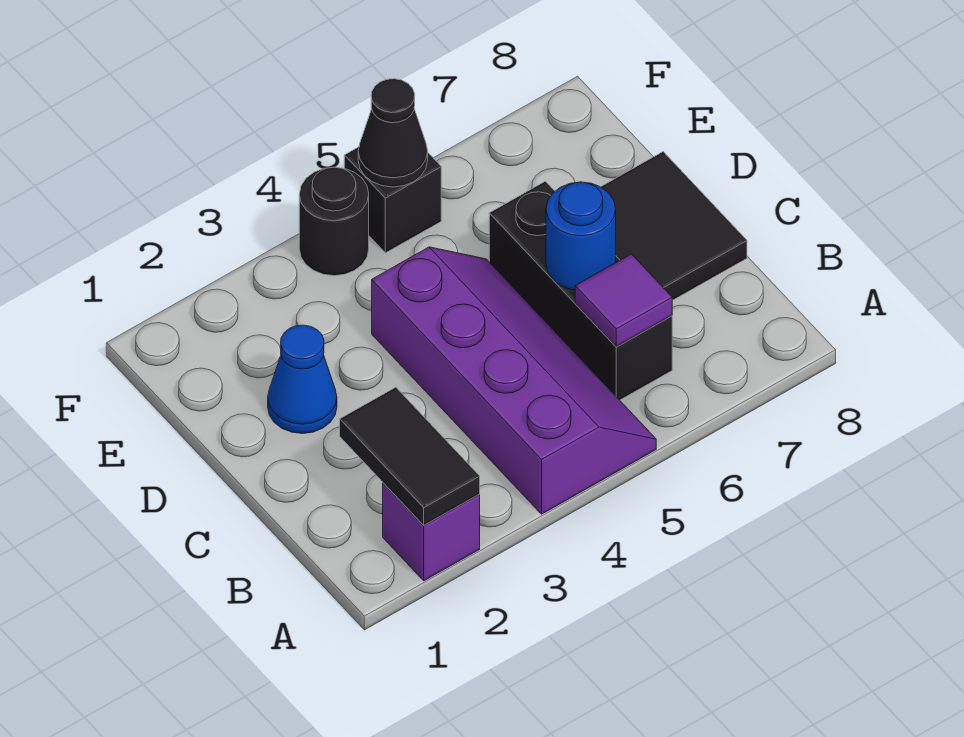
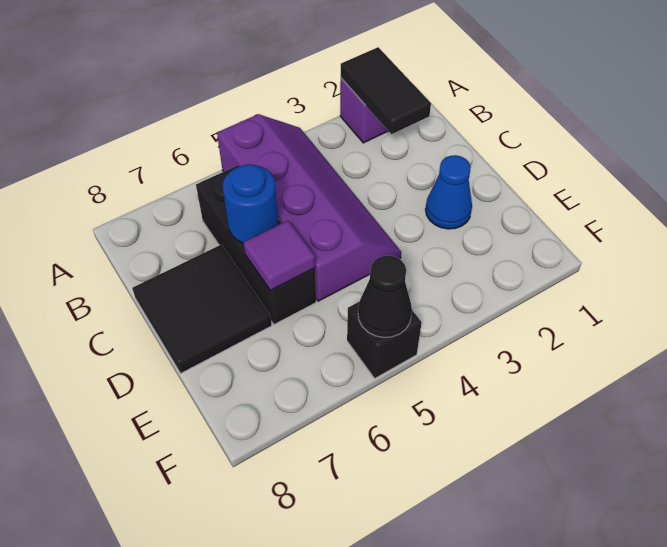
purple slope A4:D5 level 1 top 4 -> purple slope A4:D5 level 1 top 5
purple tile B6 level 2 -> purple tile D6 level 2
black round brick F4 level 1 -> none

